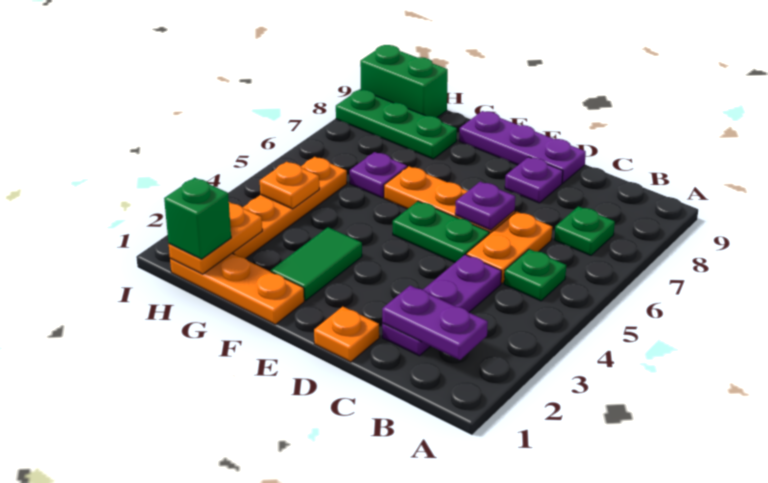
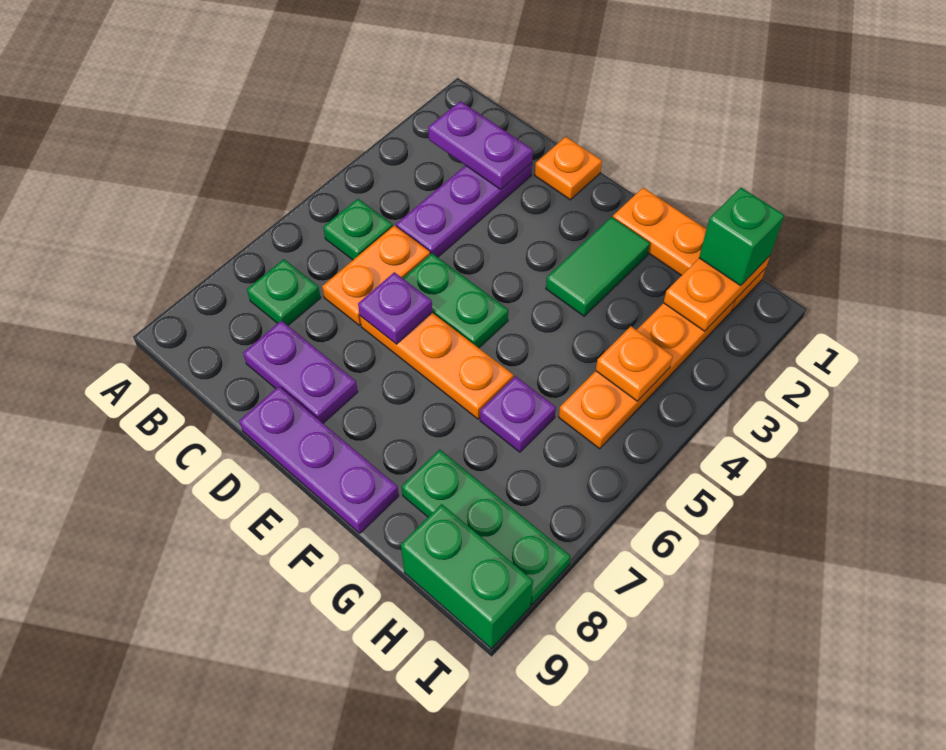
purple plate D8 level 1 -> purple plate C8:D8 level 1

